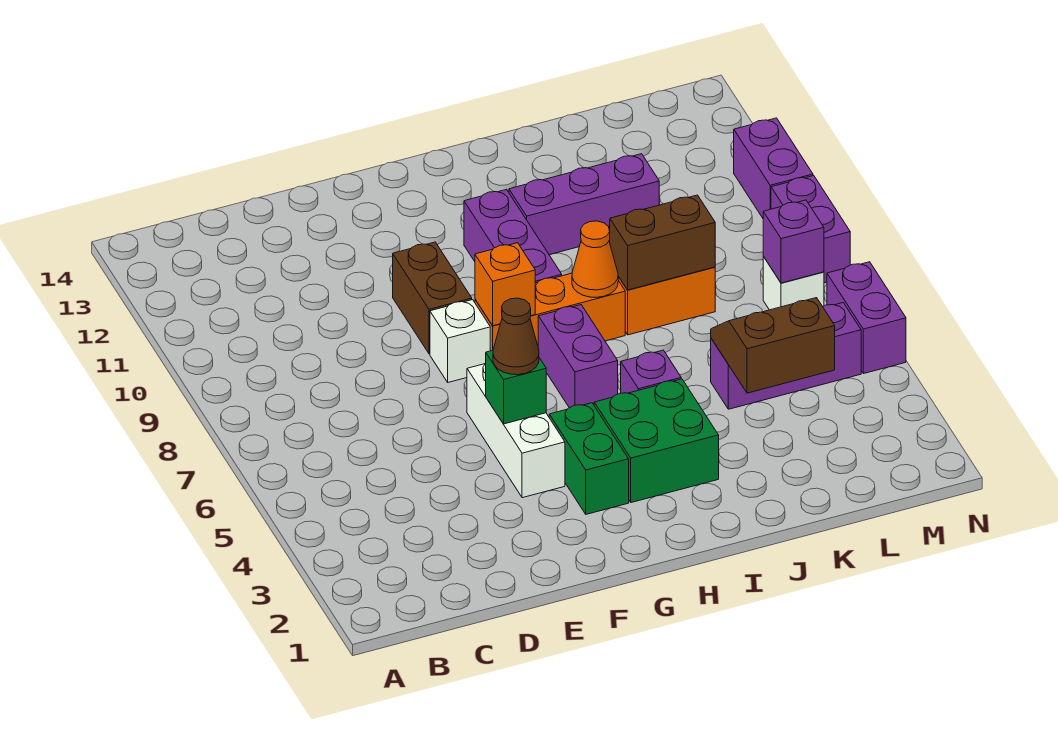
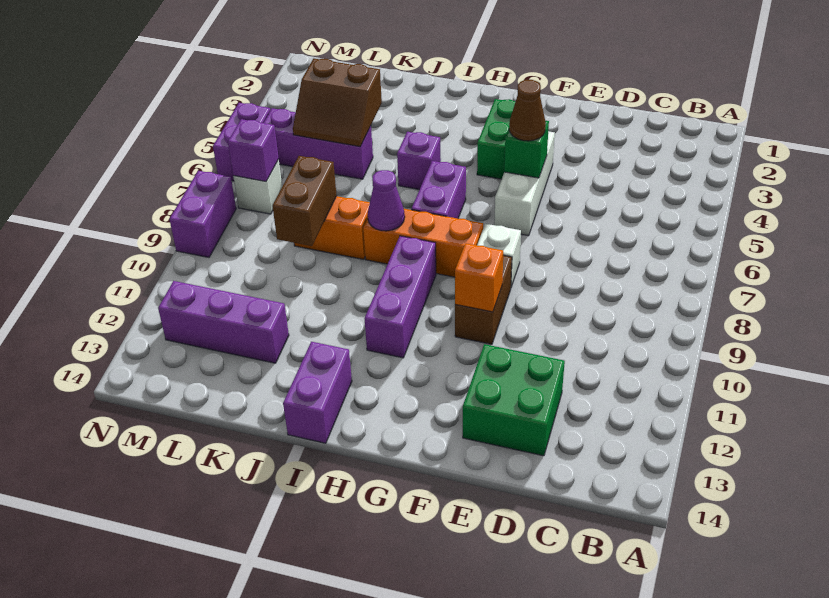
orange brick G8 level 2 -> orange brick F10 level 2
green brick H3:I4 level 1 -> green brick D12:E13 level 1
orange cone I8 level 2 -> purple cone I8 level 2
purple brick I11:K11 level 1 -> purple brick K12:M12 level 1
brown brick J8:K8 level 2 -> brown brick K8:K9 level 2
purple brick N10:N11 level 1 -> purple brick I13:I14 level 1

